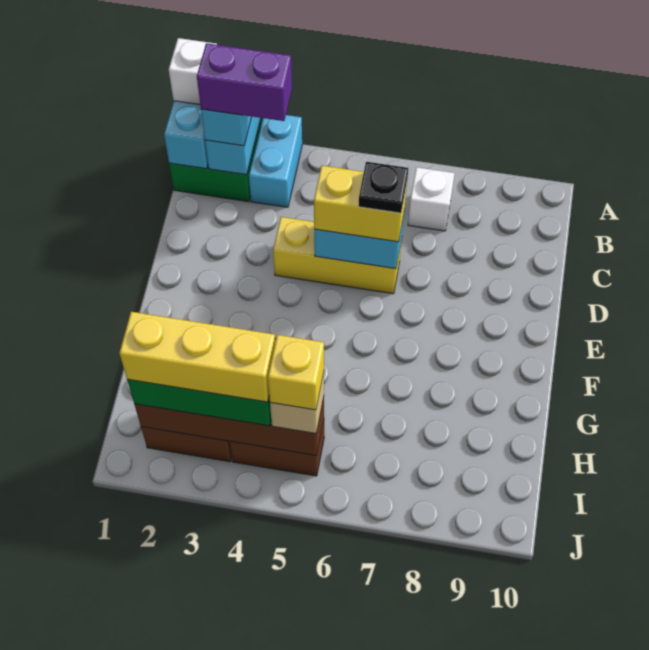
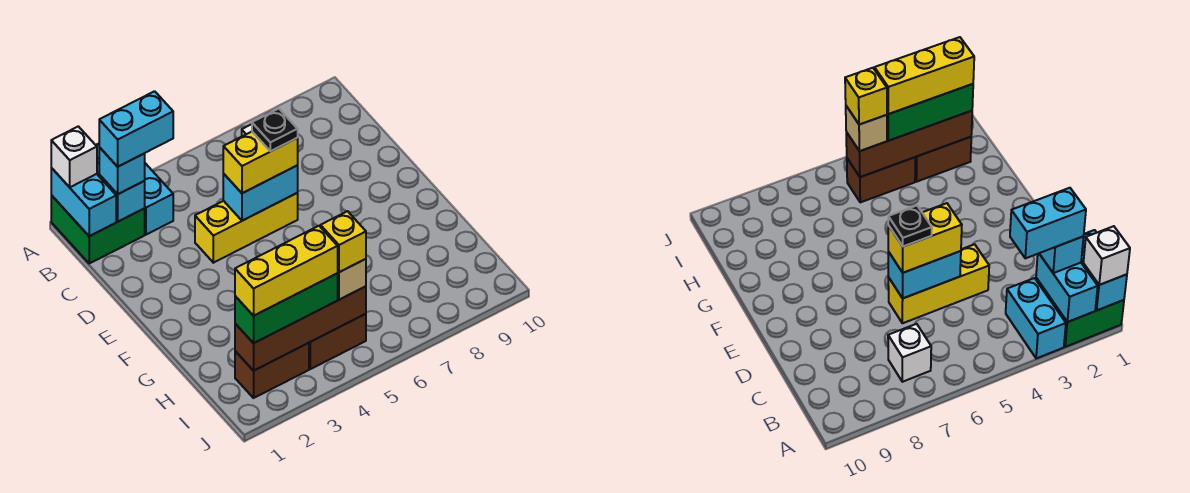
purple brick B2:B3 level 4 -> cyan brick B2:B3 level 4

